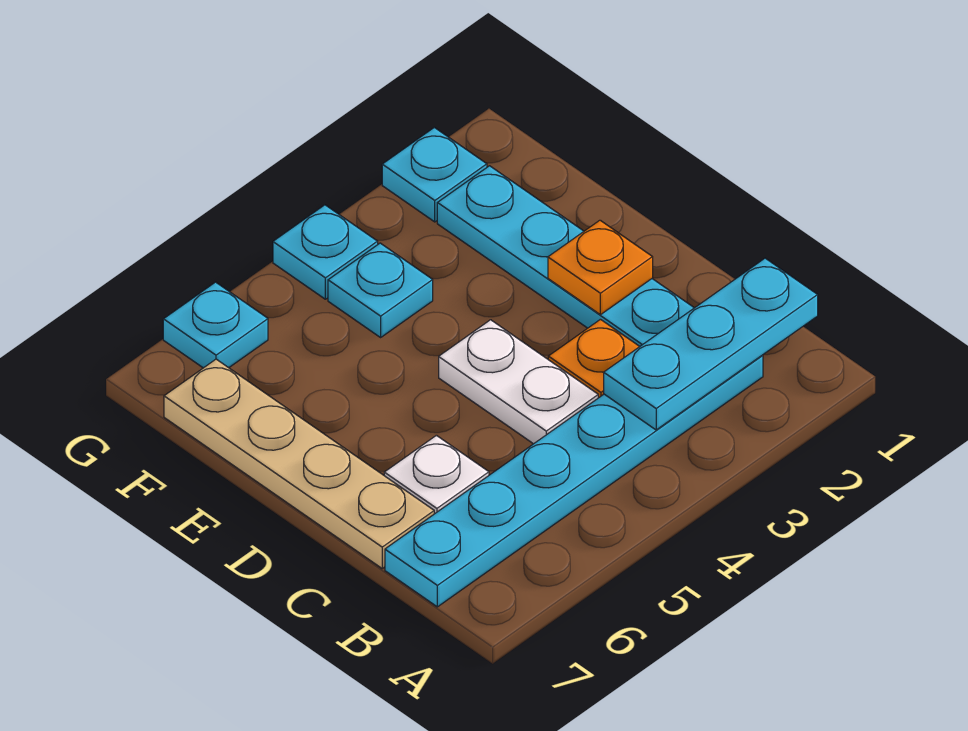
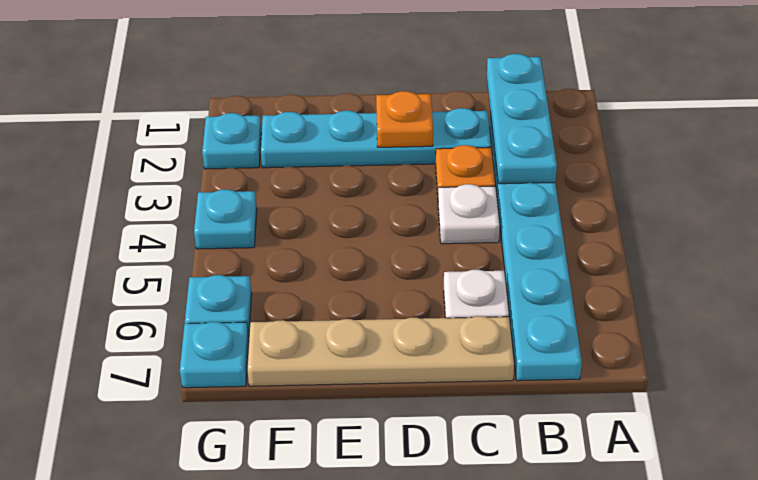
white plate C4:D4 level 1 -> white plate C4 level 1
cyan plate F4 level 1 -> cyan plate G7 level 1

